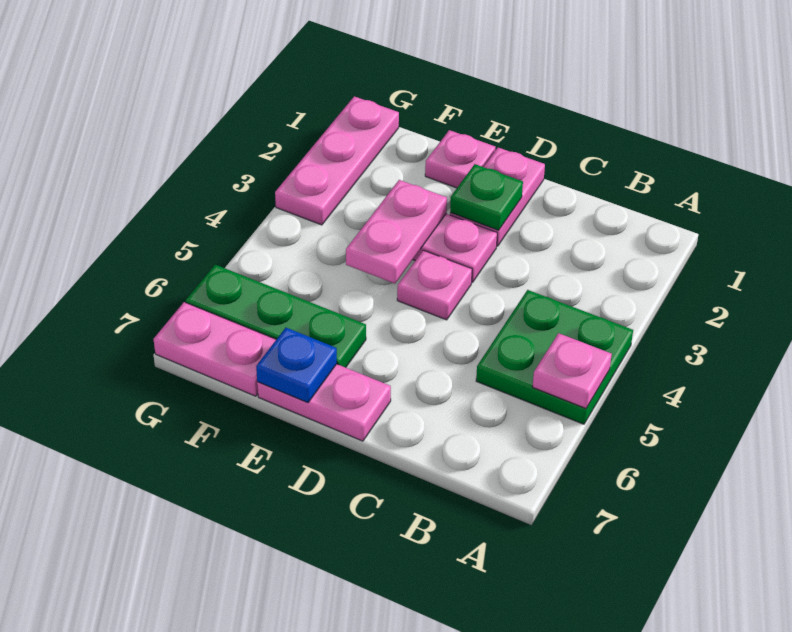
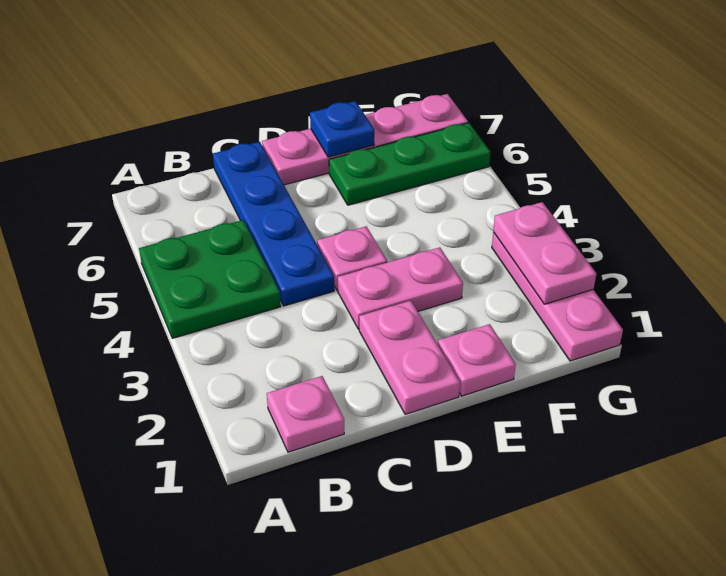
pink plate A5 level 2 -> pink plate B1 level 1
none -> blue plate C4:C7 level 1
green plate D2 level 2 -> none
pink plate E3:E4 level 2 -> pink plate G2:G3 level 2

